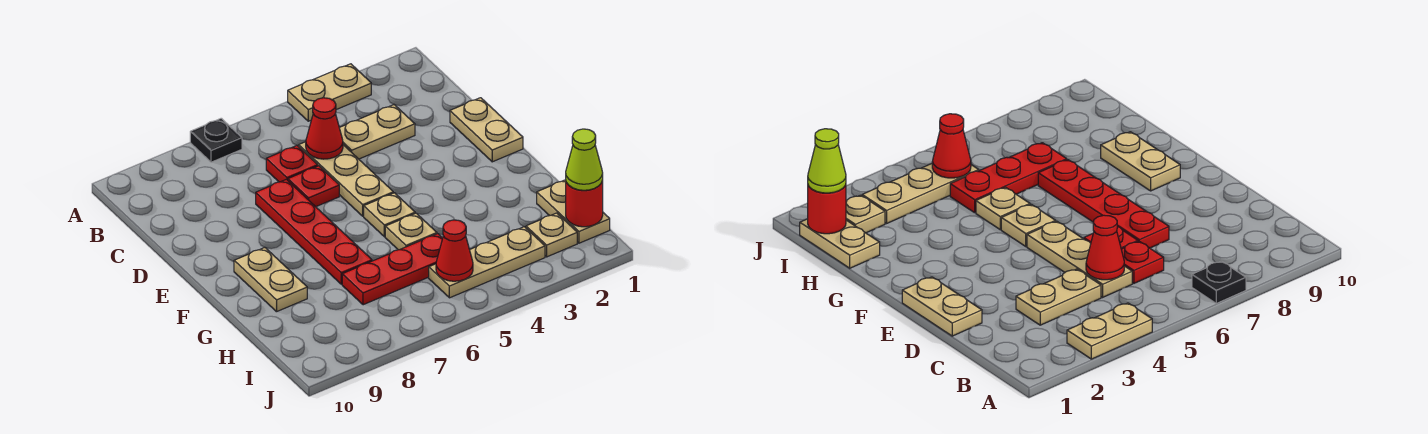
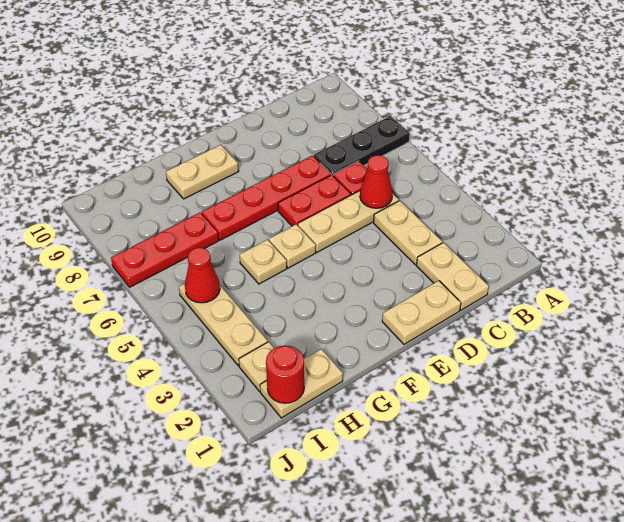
tan plate A3:A4 level 1 -> tan plate C1:C2 level 1
black plate A7 level 1 -> black plate A7:C7 level 1
red plate D6 level 1 -> red plate D6:E6 level 1
red plate H5:H7 level 1 -> red plate H7:J7 level 1
lime cone I1 level 3 -> none

